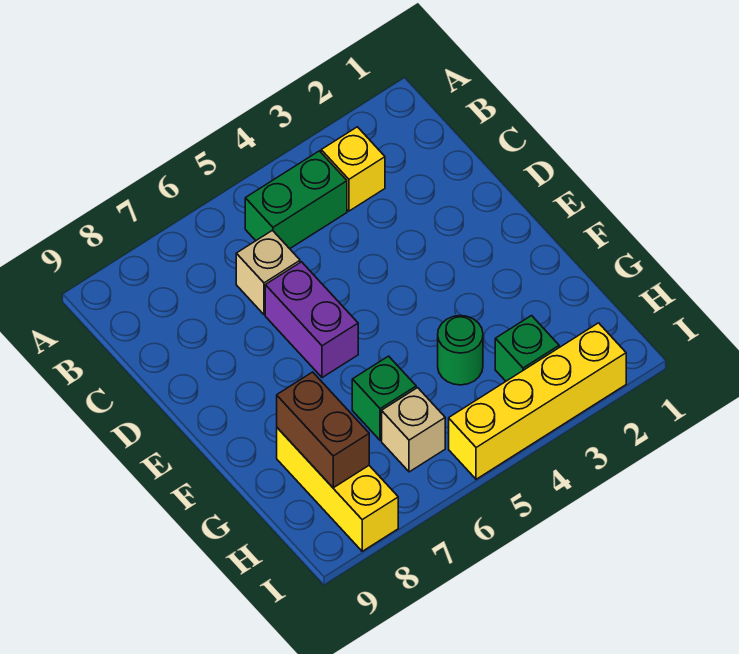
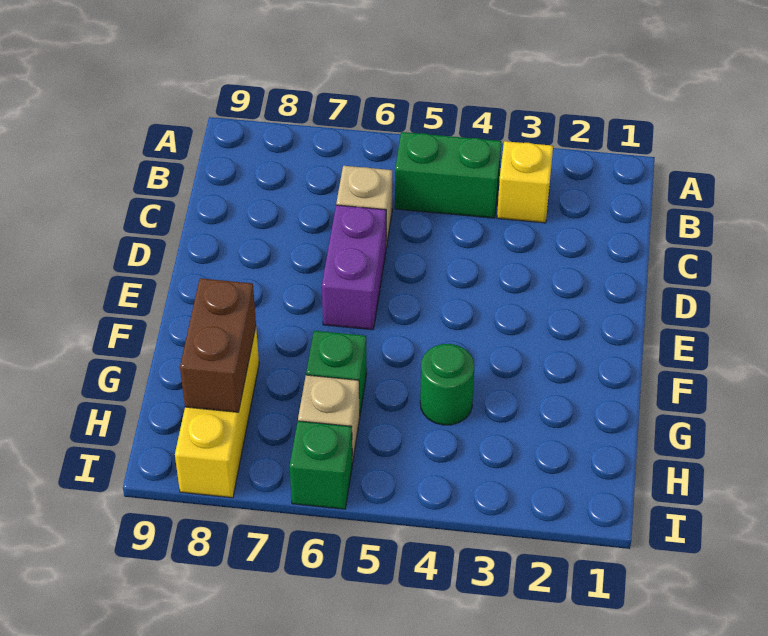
green brick H3 level 1 -> green brick I6 level 1
yellow brick I2:I5 level 1 -> none

